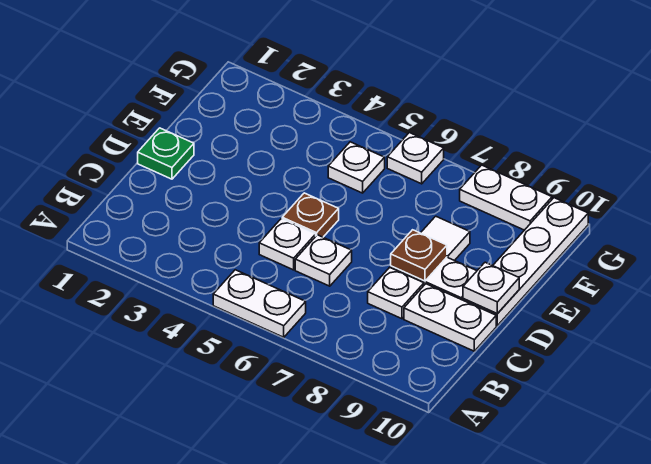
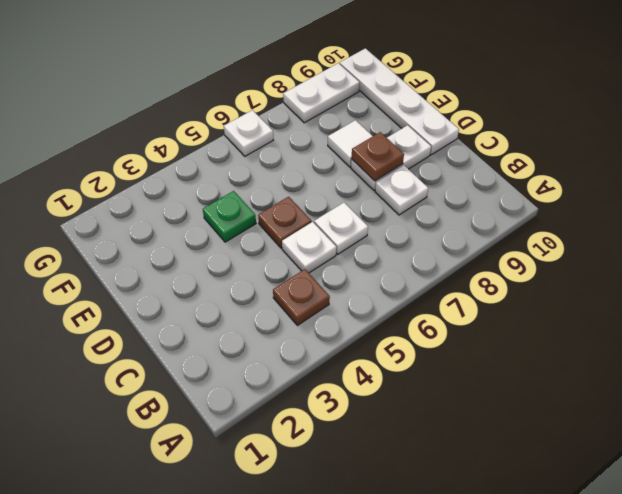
white plate A5:A6 level 1 -> none
none -> brown plate B4 level 1
white plate C9:C10 level 1 -> none
green plate D1 level 1 -> green plate E4 level 1
white plate D10 level 2 -> none
white plate F5 level 1 -> none

